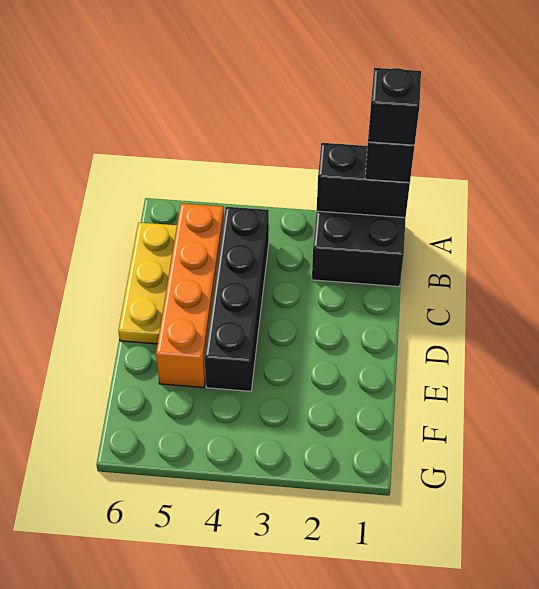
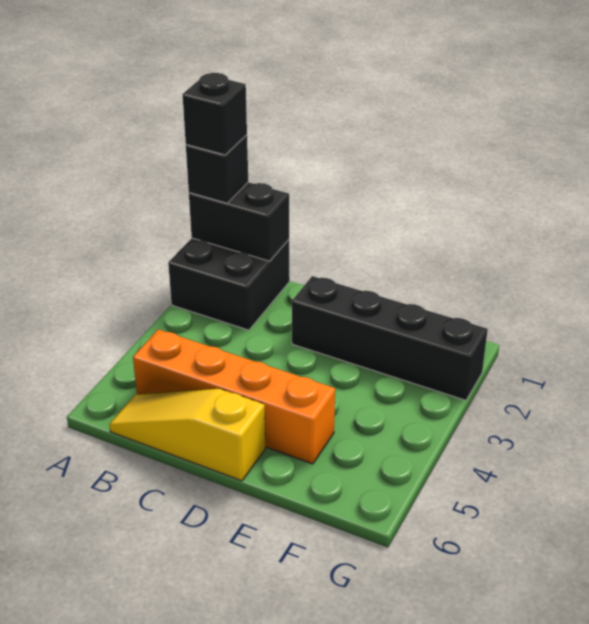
black brick A1:A2 level 2 -> black brick A1:B1 level 2
black brick B4:E4 level 1 -> black brick D2:G2 level 1
yellow plate B6:D6 level 1 -> yellow slope B6:D6 level 1 top D

